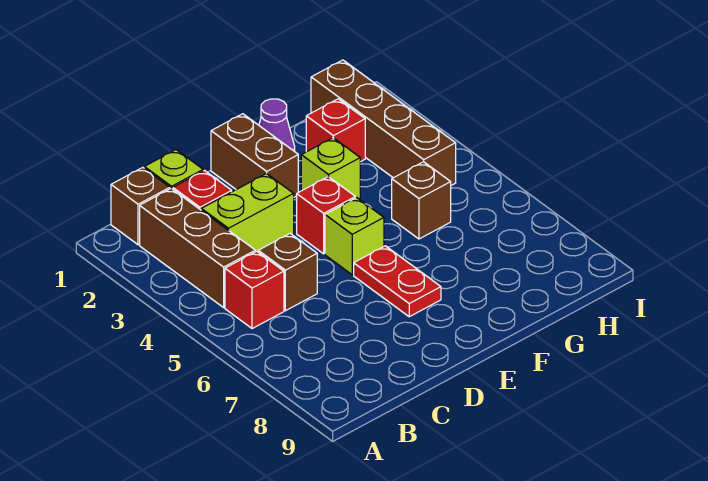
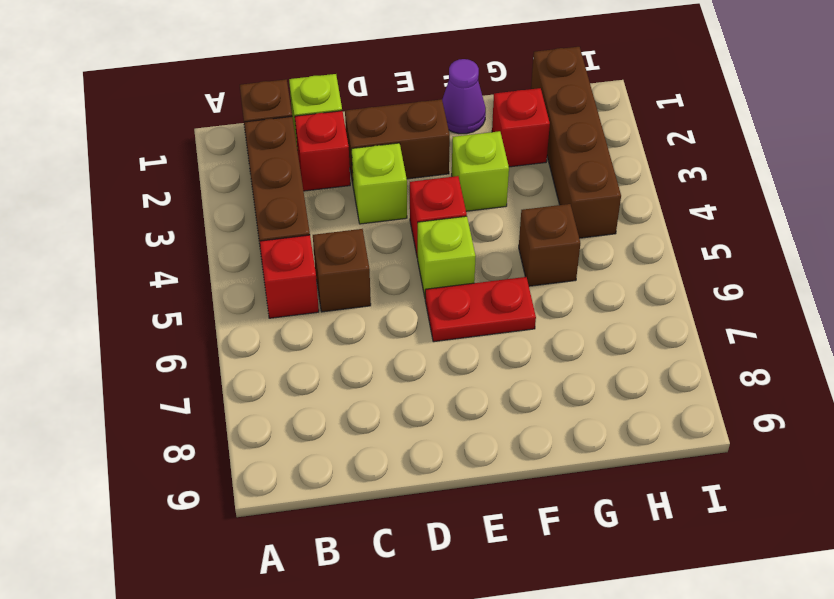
lime brick C3:D3 level 1 -> lime brick D3 level 1
brown brick E1:E2 level 1 -> brown brick D2:E2 level 1
red plate E6:E7 level 1 -> red plate E6:F6 level 1

